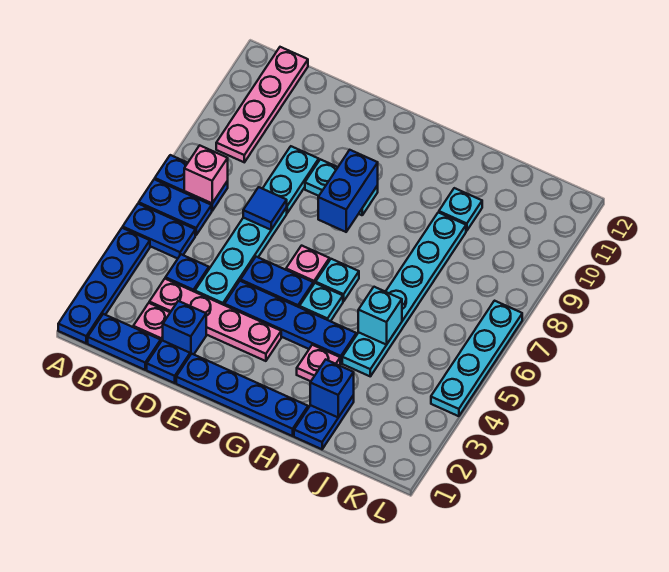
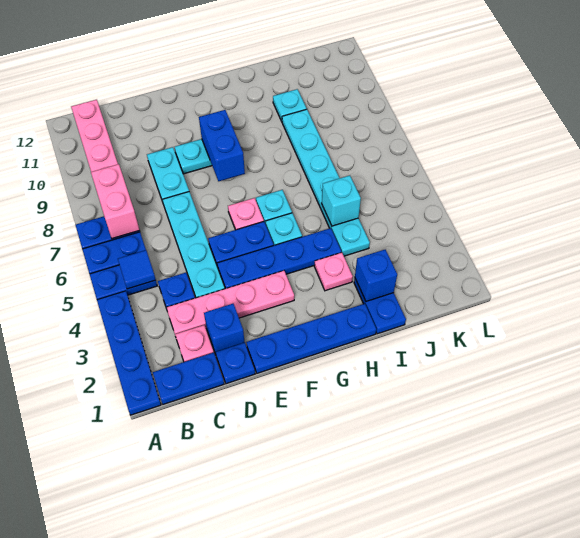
pink brick B7 level 2 -> pink brick B7:B8 level 2
blue tile D7 level 2 -> blue tile B5 level 2
cyan plate L4:L7 level 1 -> none

